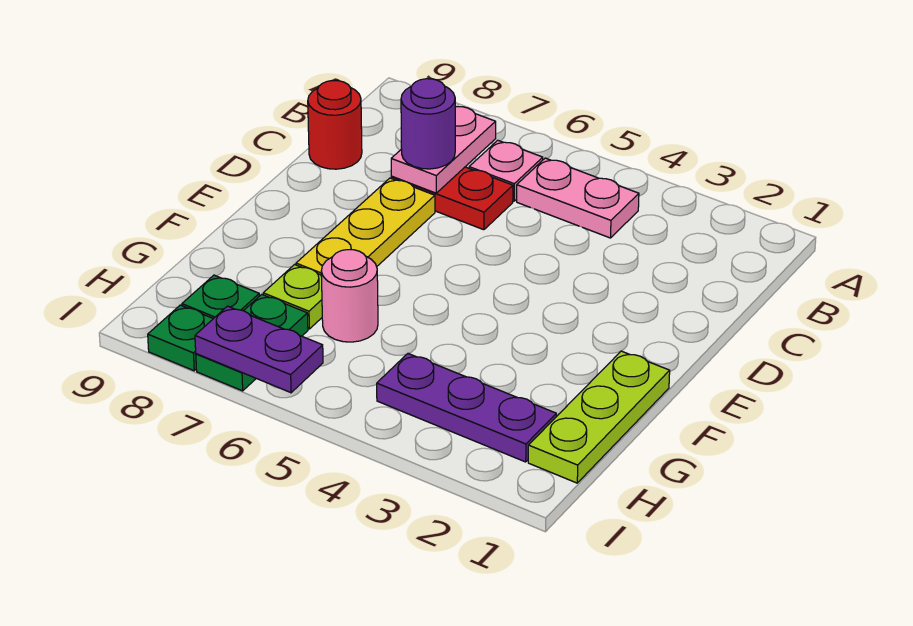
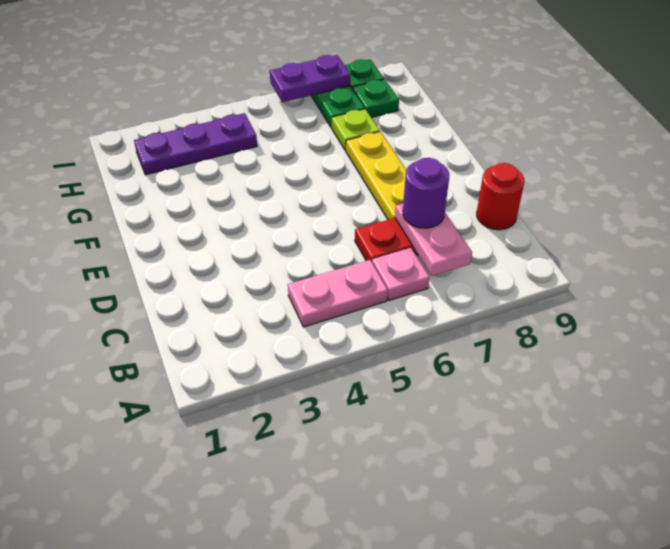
lime plate F1:H1 level 1 -> none
pink round brick G6 level 1 -> none

